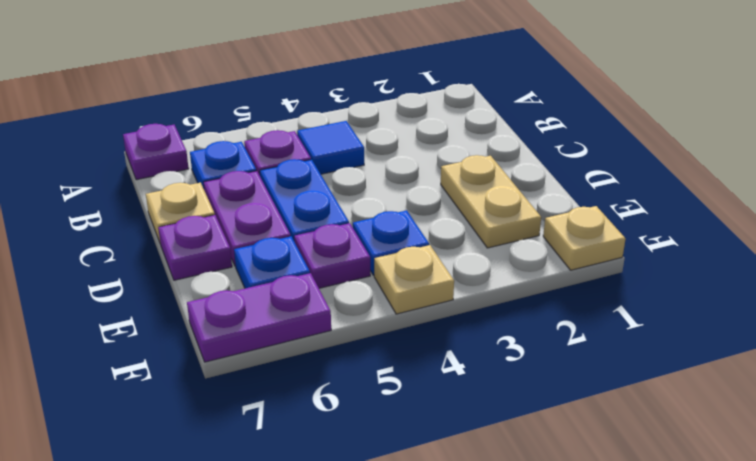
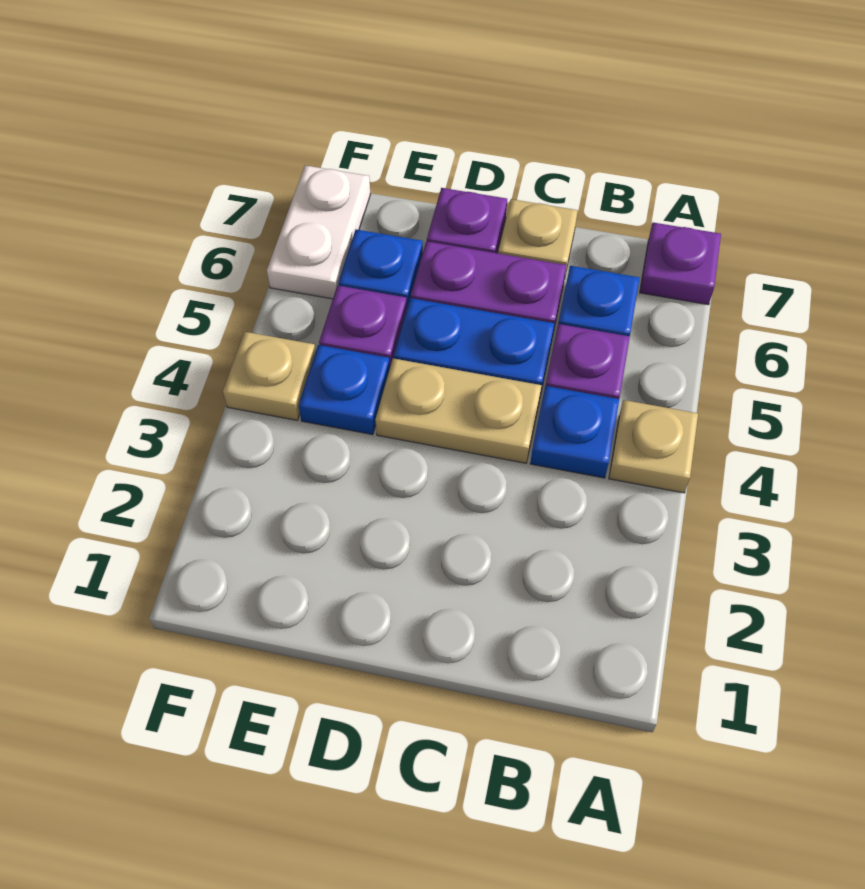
blue tile B4 level 1 -> blue plate B4 level 1
tan plate D2:E2 level 1 -> tan plate C4:D4 level 1
tan plate F1 level 1 -> tan plate A4 level 1
purple plate F6:F7 level 1 -> white plate F6:F7 level 1

